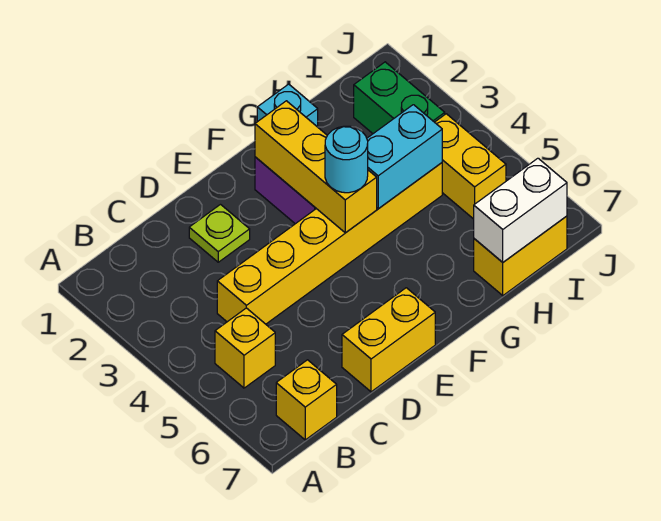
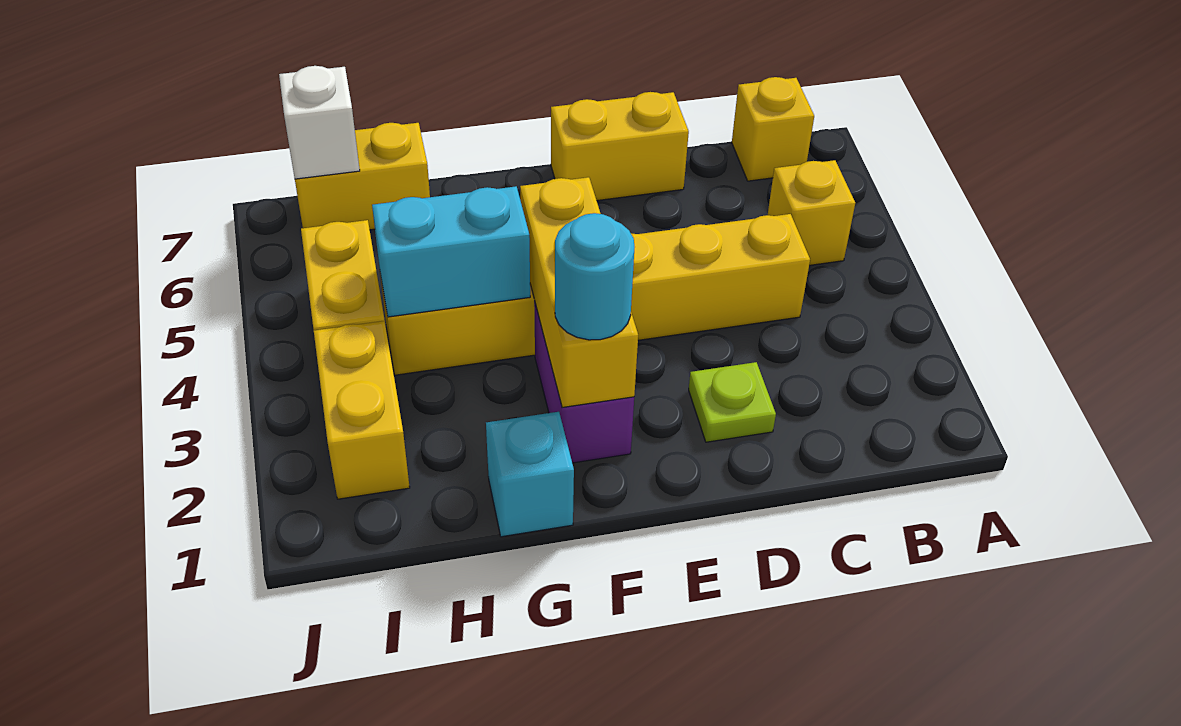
cyan round brick F4 level 3 -> cyan round brick F2 level 3
white brick H7:I7 level 2 -> white brick I7 level 2
green brick I2:I3 level 1 -> yellow brick I2:I3 level 1

